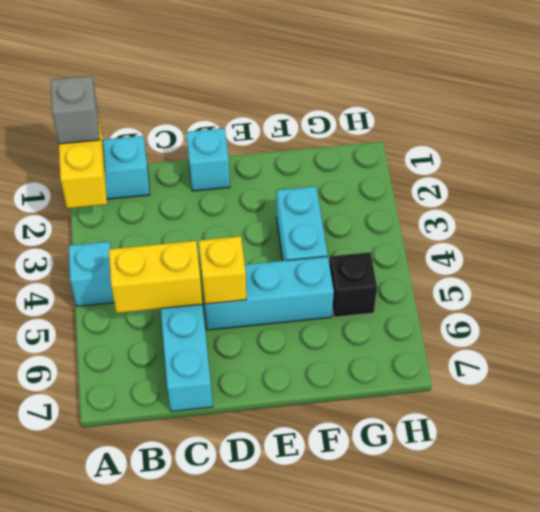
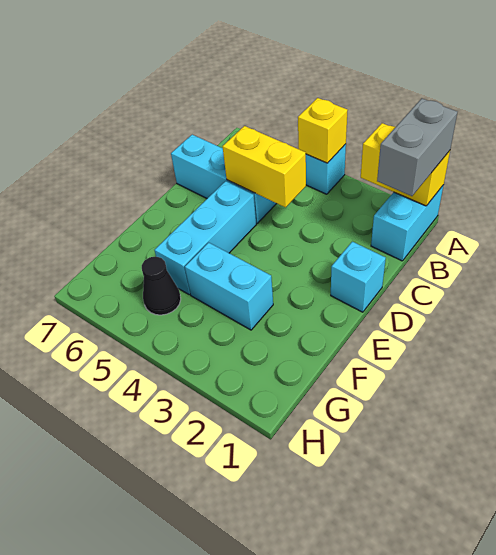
grey brick A1 level 3 -> grey brick A1:B1 level 3
yellow brick B5:C5 level 2 -> yellow brick C4:C5 level 2
yellow brick D5 level 2 -> yellow brick A4 level 2
black brick G5 level 1 -> black cone G5 level 1

